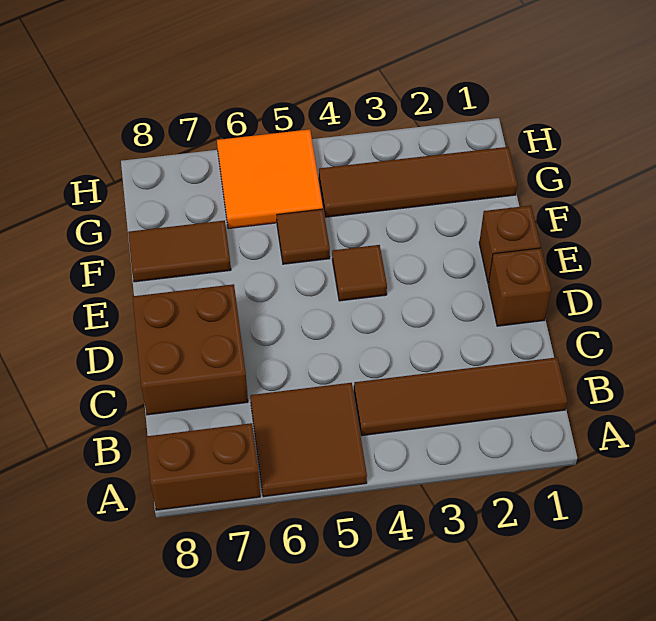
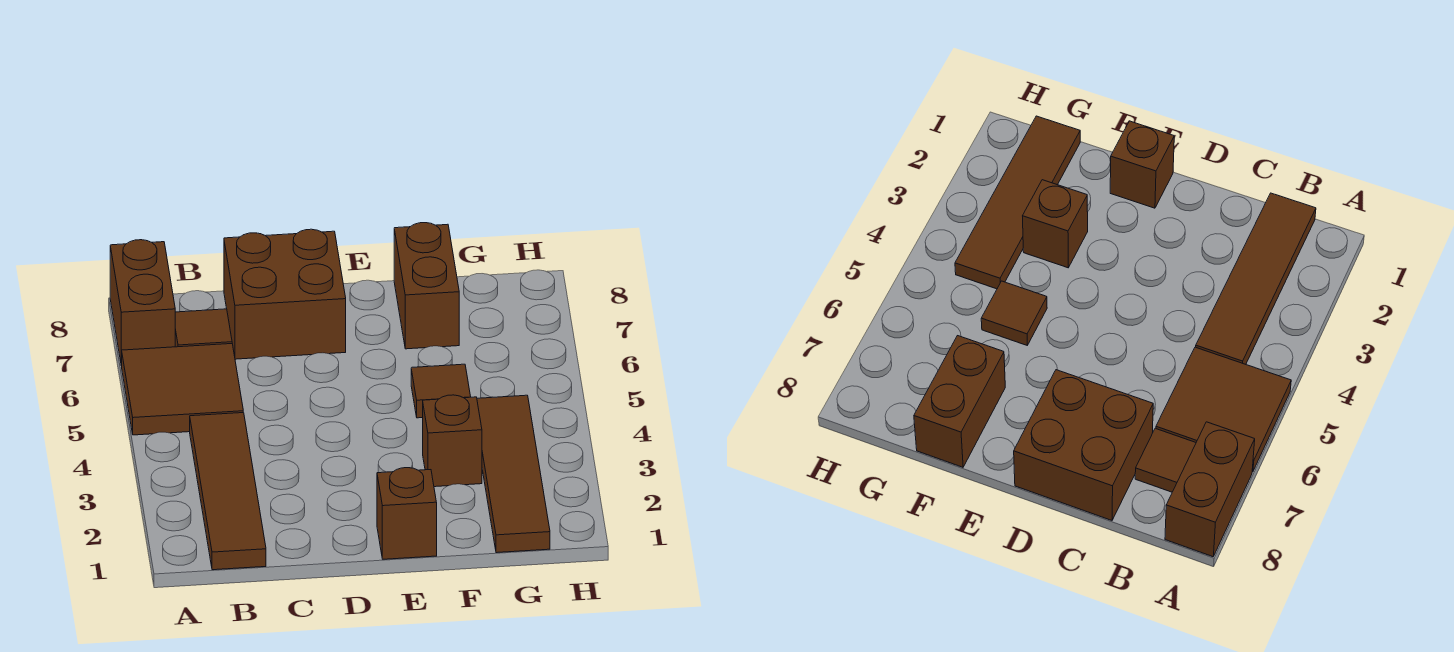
brown brick D1 level 1 -> brown brick F3 level 1
brown tile E4 level 1 -> brown tile B7 level 1
brown tile F7:F8 level 1 -> brown brick F7:F8 level 1
orange tile G5:H6 level 1 -> none

